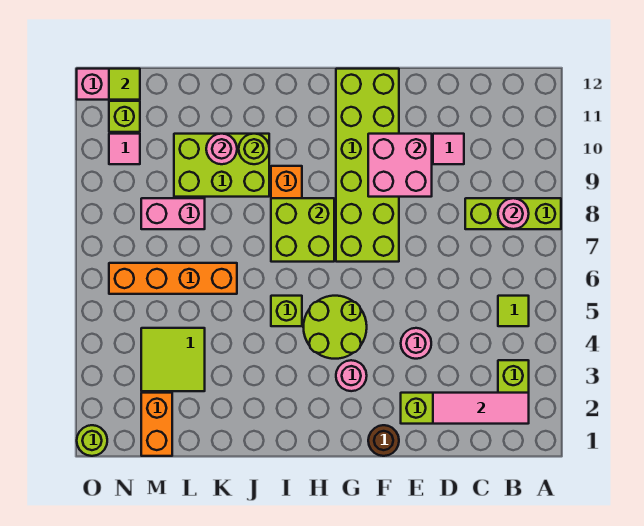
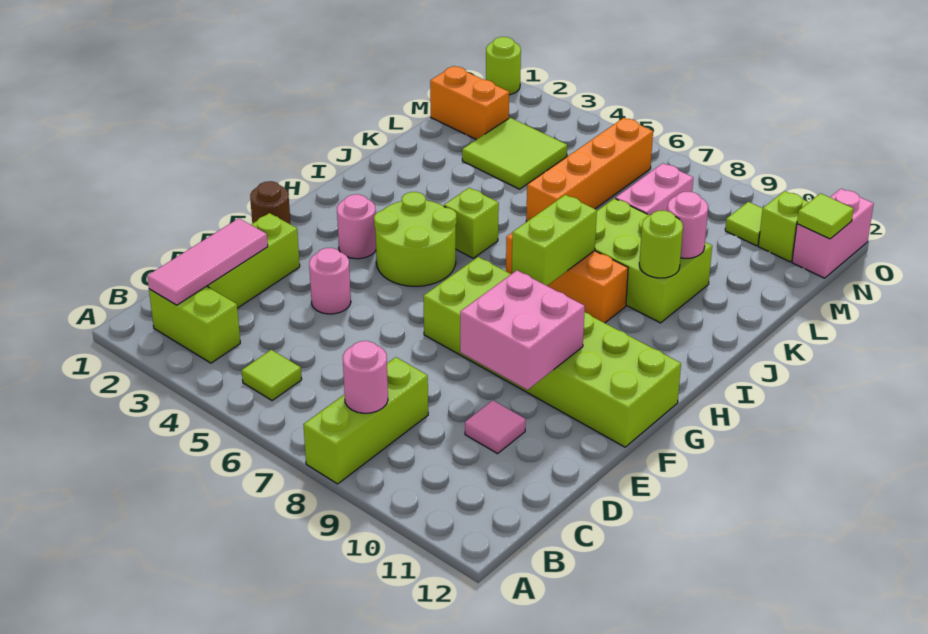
lime brick H7:I8 level 2 -> lime brick H8:I8 level 2
lime brick J9:L10 level 1 -> lime brick J8:K10 level 1
pink tile N10 level 1 -> lime tile N10 level 1

